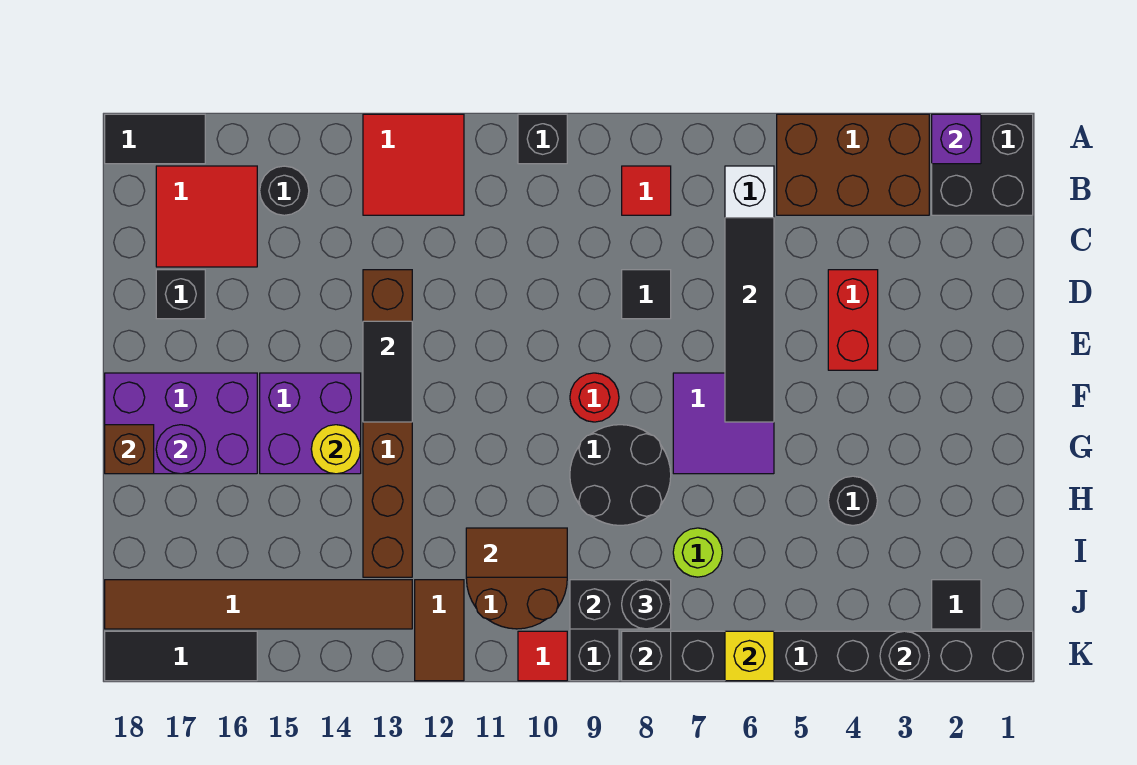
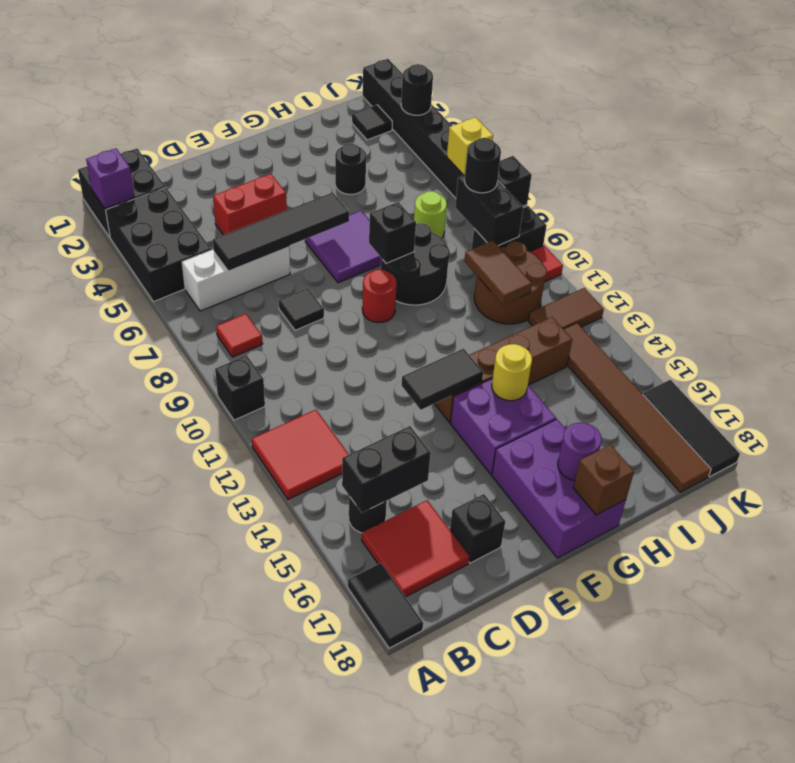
brown brick A3:B5 level 1 -> black brick A3:B5 level 1
none -> black brick B15:C15 level 2
brown brick D13:I13 level 1 -> brown brick F13:I13 level 1
none -> black brick G8 level 2

